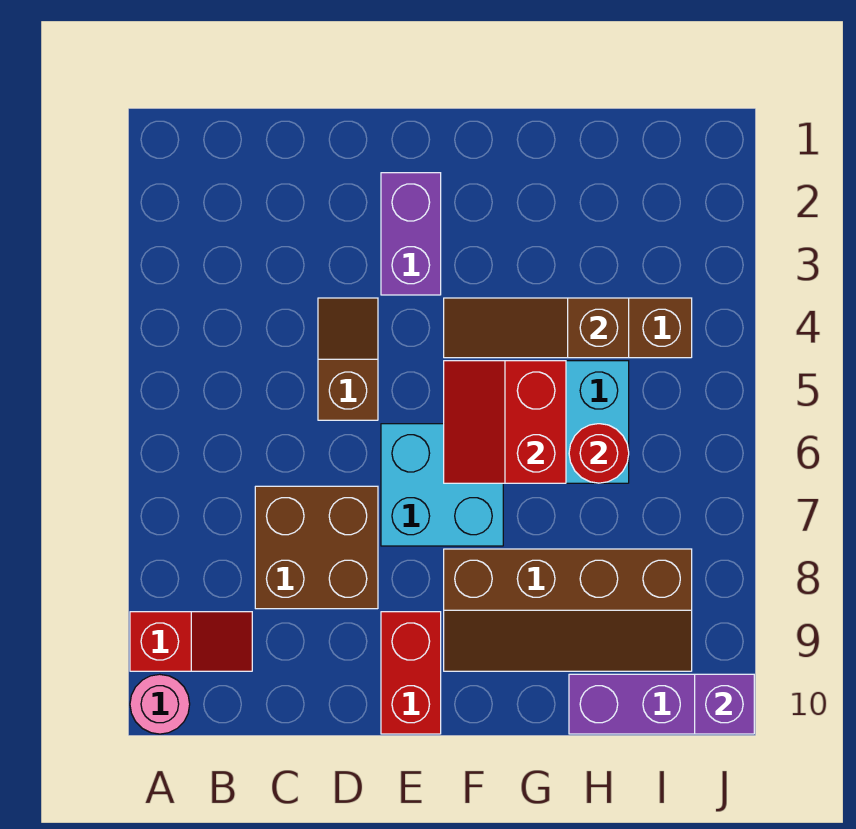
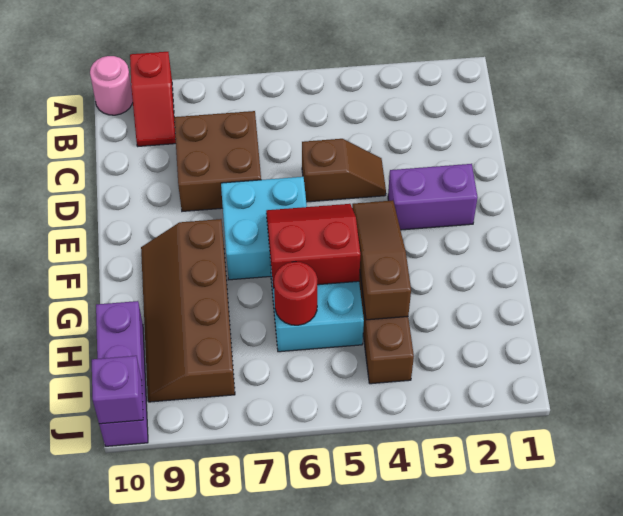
red brick E9:E10 level 1 -> none

